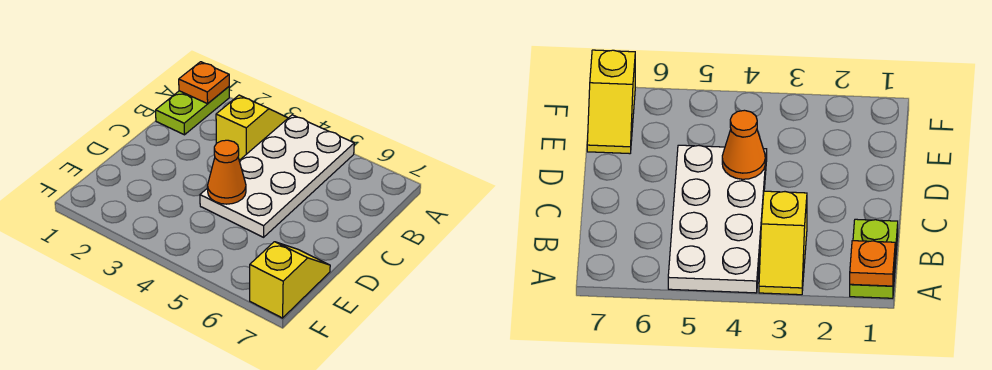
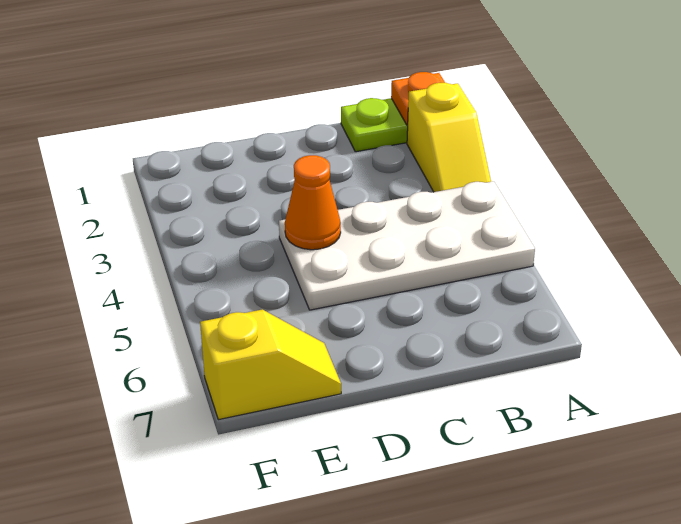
yellow slope A3:B3 level 1 top B -> yellow slope A2:A3 level 1 top 2

